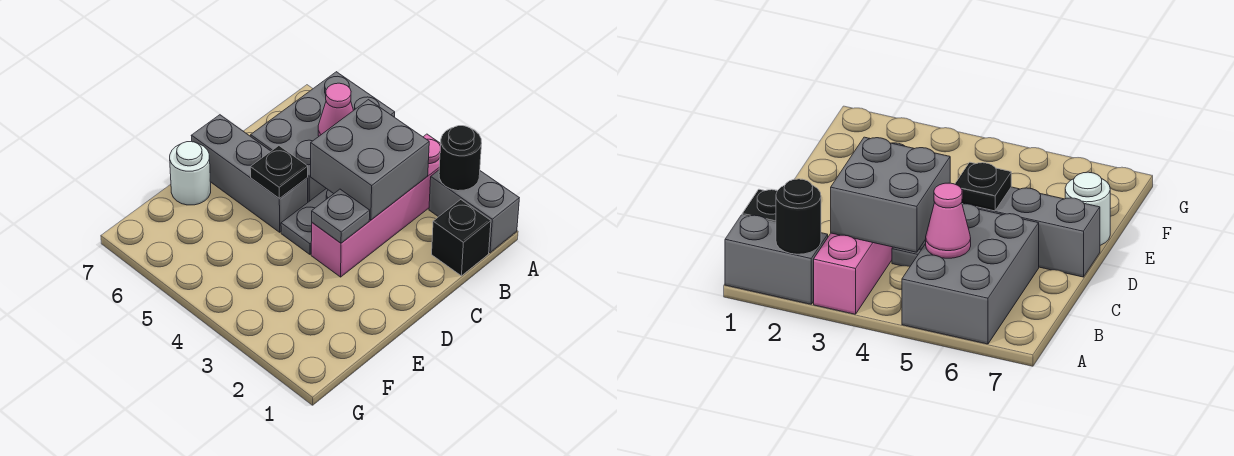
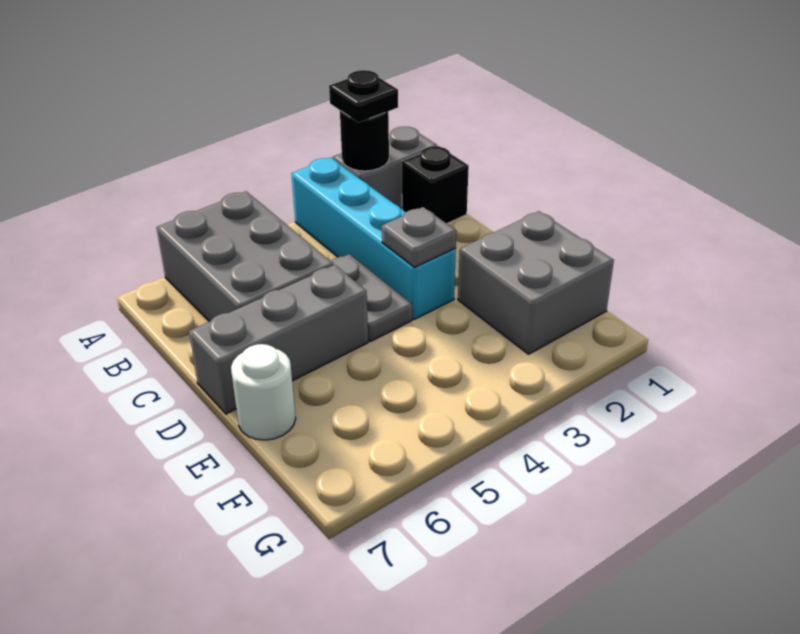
pink brick A3:D3 level 1 -> cyan brick A3:D3 level 1
grey brick B3:C4 level 2 -> grey brick E1:F2 level 1
pink cone B5 level 2 -> none
black plate D5 level 2 -> black plate A2 level 3

